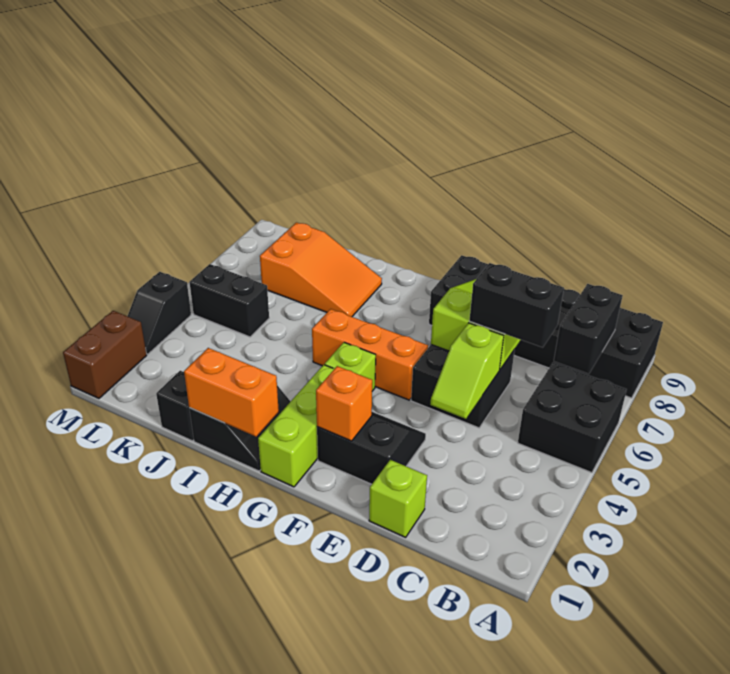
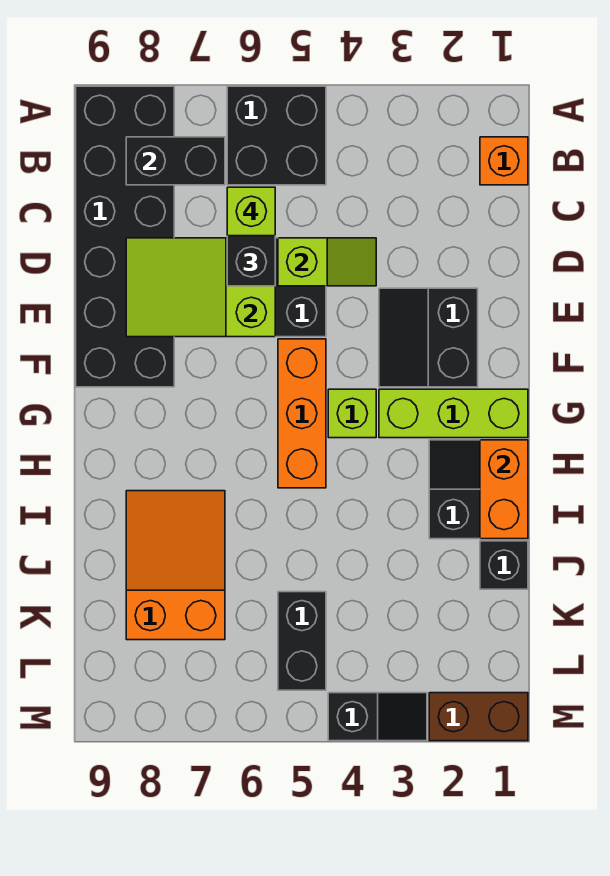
lime brick D1 level 1 -> lime brick C6 level 4
orange brick F2 level 2 -> orange brick B1 level 1

